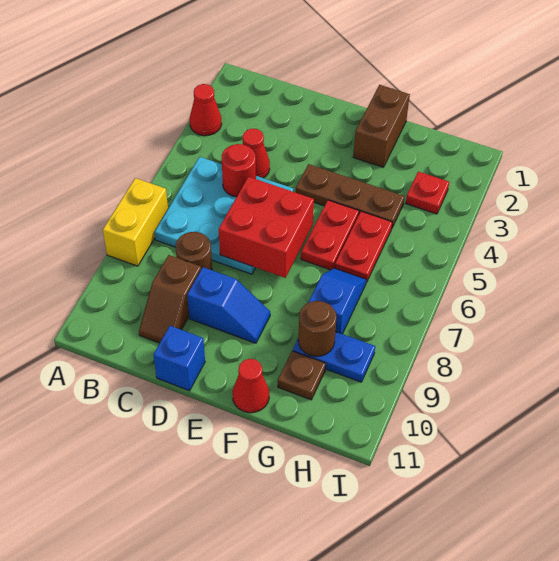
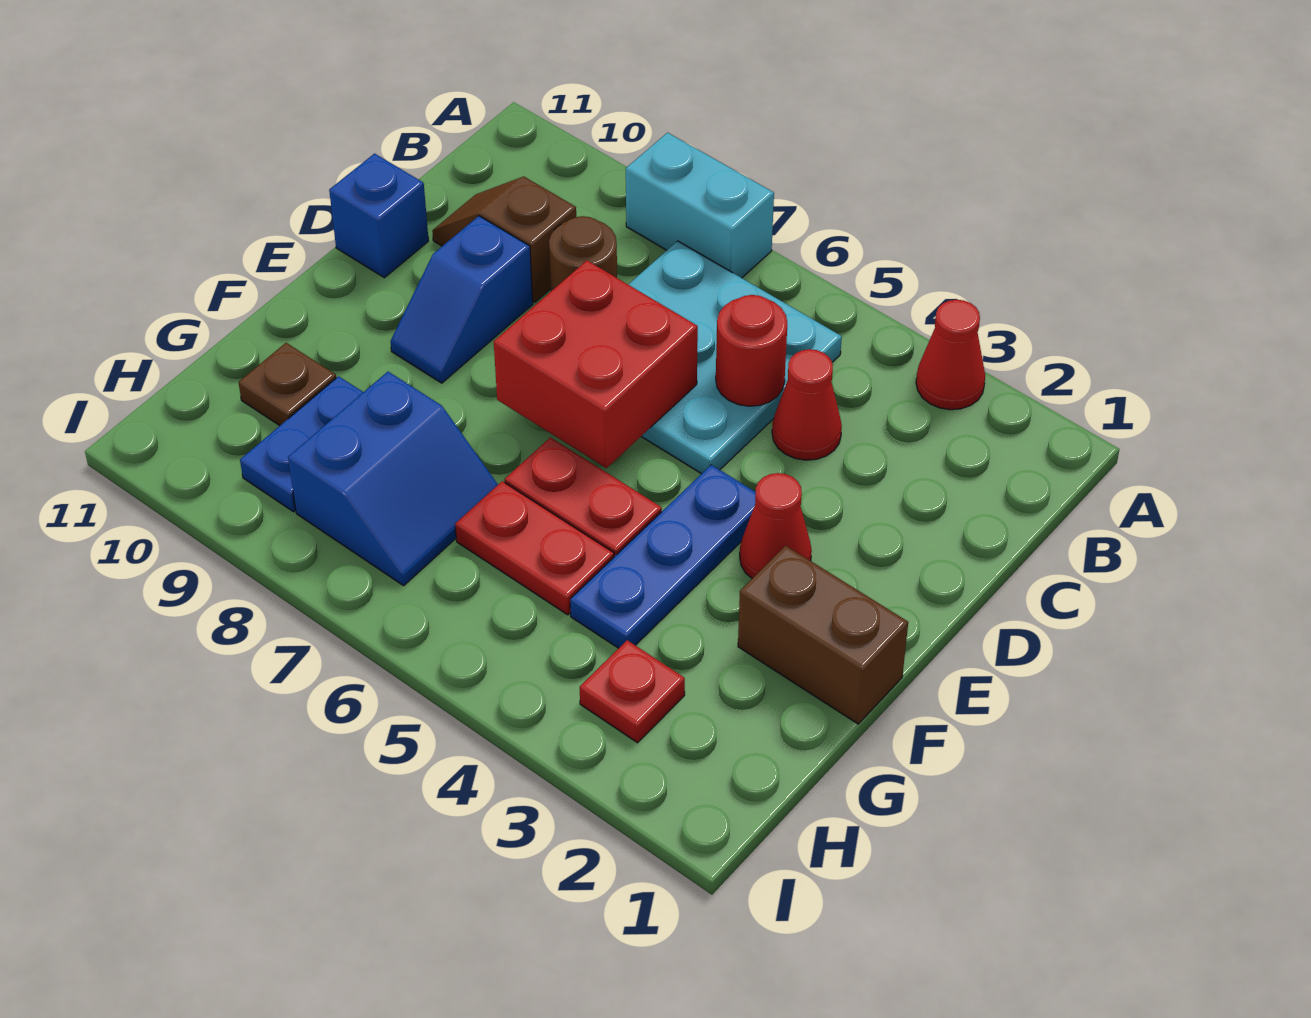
yellow brick A7:A8 level 1 -> cyan brick A7:A8 level 1
brown plate E4:G4 level 1 -> blue plate E4:G4 level 1
red cone F11 level 1 -> red cone E3 level 1
blue slope G7:G8 level 1 top 8 -> blue slope G7:H8 level 1 top 8
brown round brick G9 level 2 -> none

